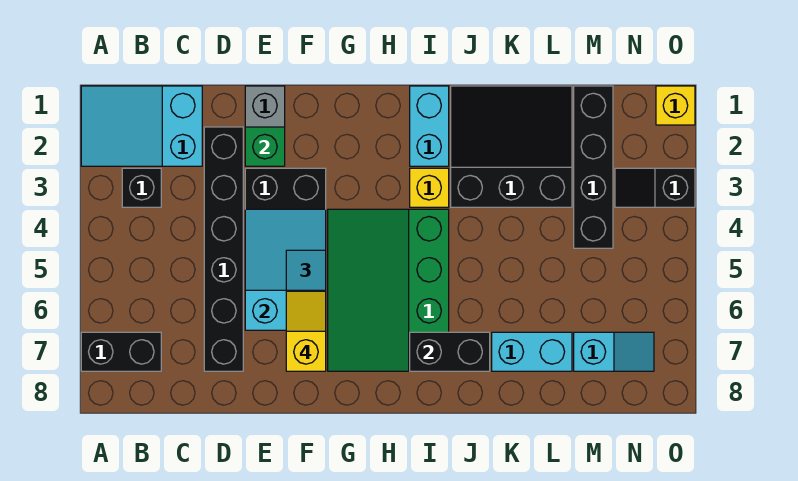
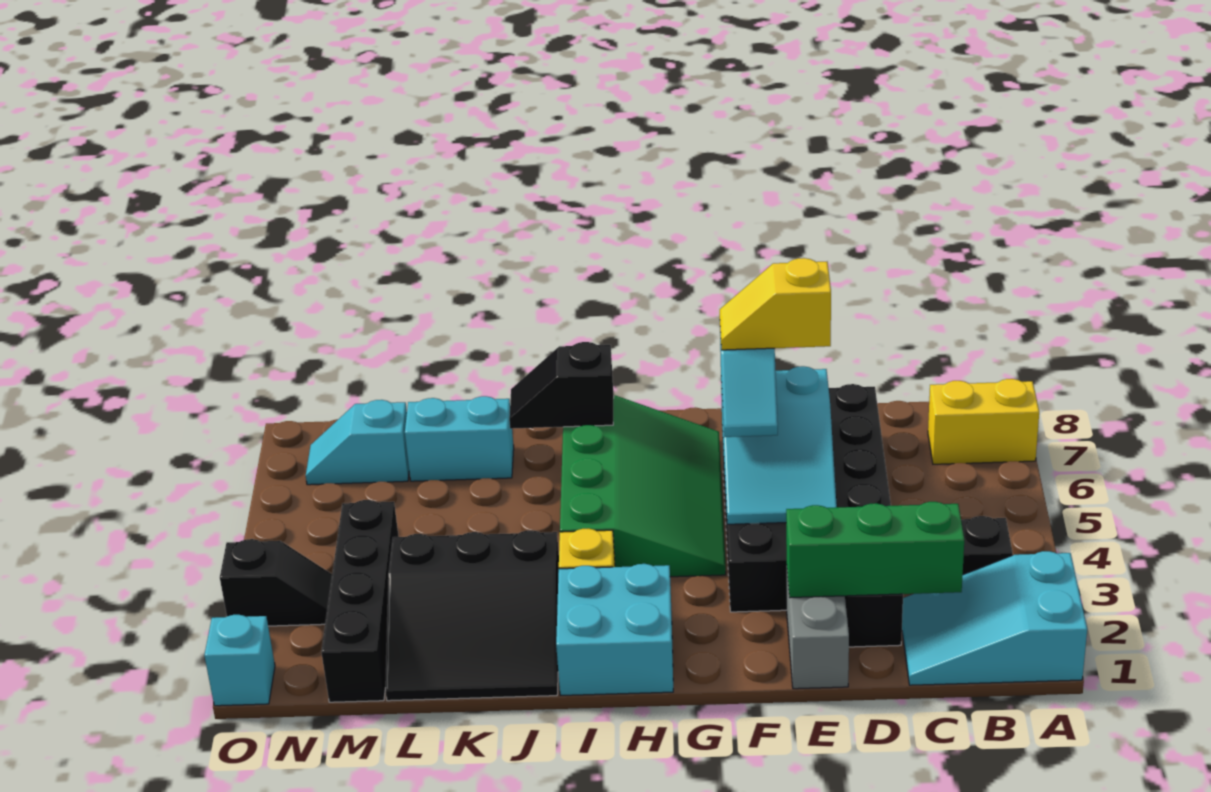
cyan slope A1:C2 level 1 top C -> cyan slope A1:C2 level 1 top A
black brick A7:B7 level 1 -> yellow brick A7:B7 level 1
green brick E2 level 2 -> green brick C2:E2 level 2
yellow slope F6:F7 level 4 top 7 -> yellow slope E6:F6 level 4 top E
cyan brick I1:I2 level 1 -> cyan brick H1:I2 level 1
black brick I7:J7 level 2 -> black slope I7:J7 level 2 top I
yellow brick O1 level 1 -> cyan brick O1 level 1

